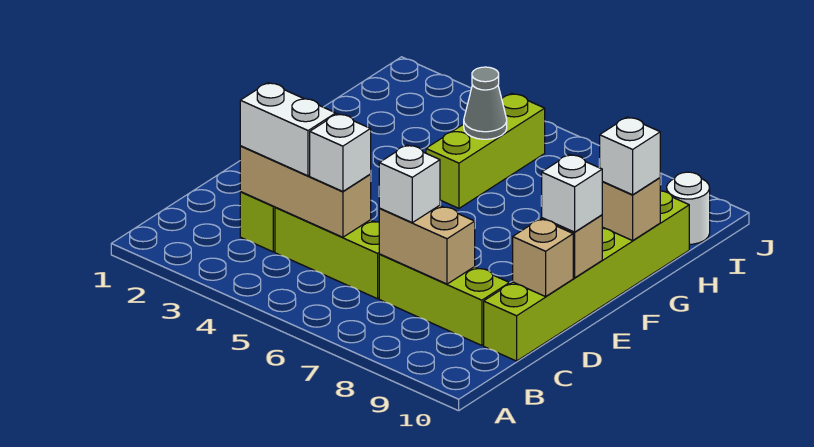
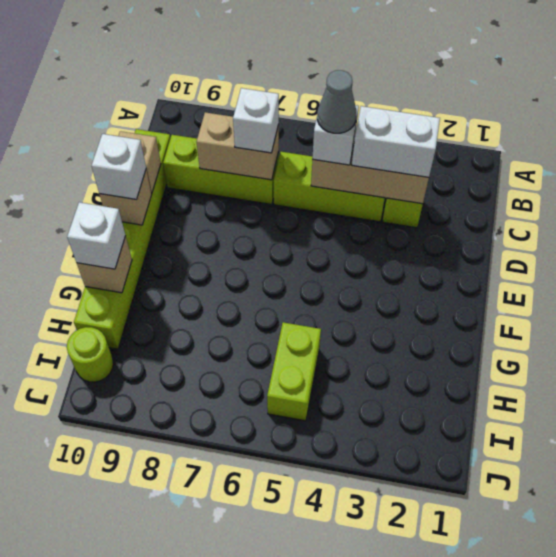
lime brick G5:I5 level 1 -> lime brick H5:I5 level 1
grey cone H5 level 2 -> grey cone C5 level 4
white round brick I10 level 1 -> lime round brick I10 level 1

